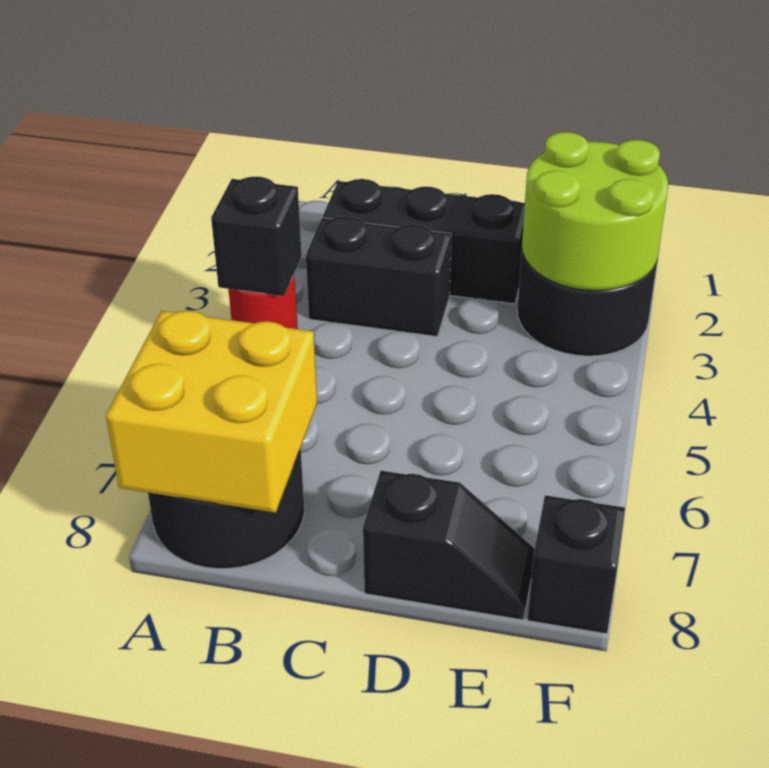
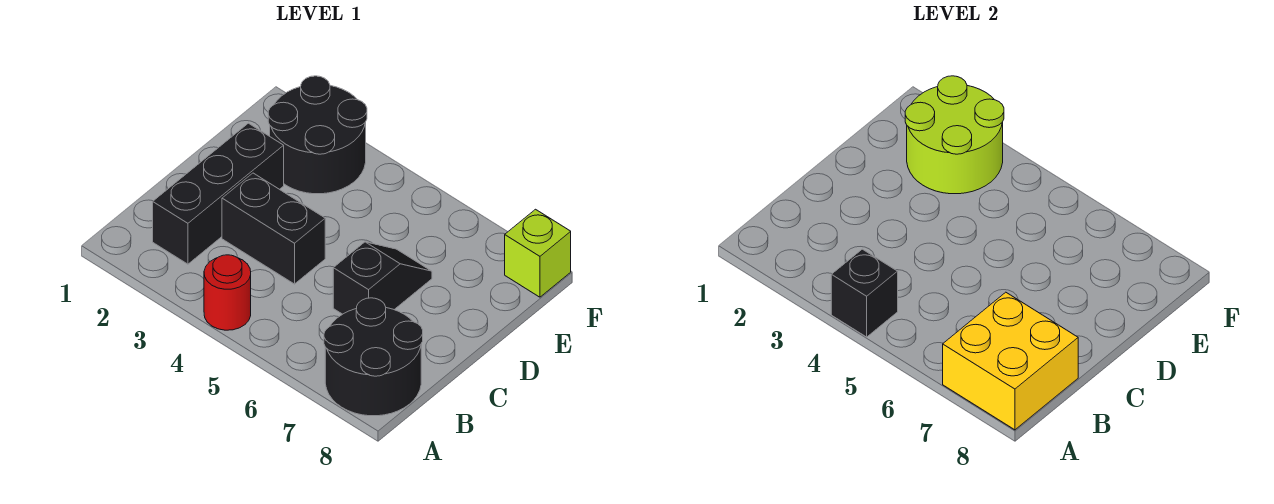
black brick B3:C3 level 1 -> black brick C3:C4 level 1
black slope D8:E8 level 1 top D -> black slope C6:D6 level 1 top C
black brick F8 level 1 -> lime brick F8 level 1

